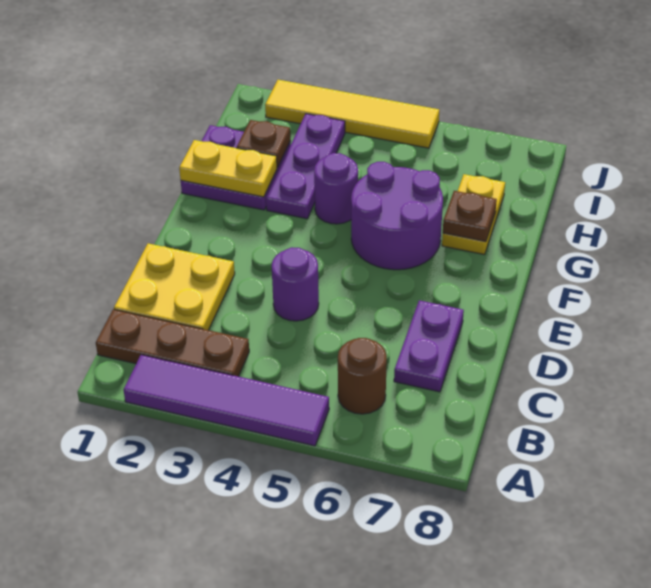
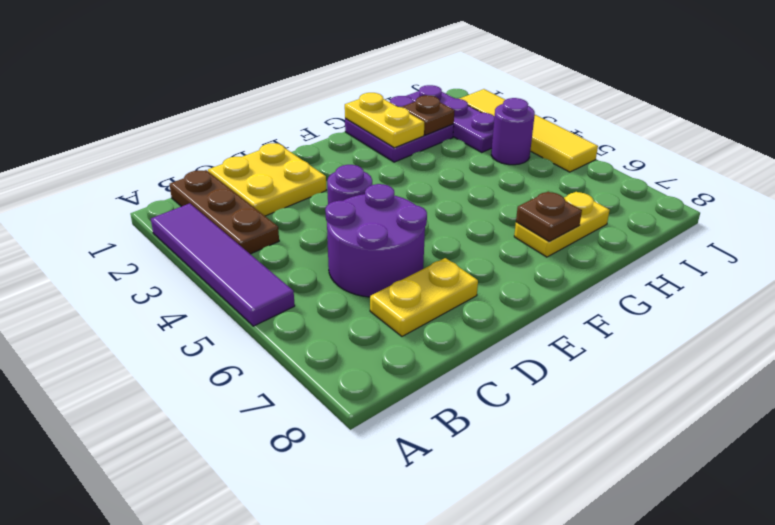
brown round brick B6 level 1 -> none
purple plate C7:D7 level 1 -> yellow plate C7:D7 level 1
purple round brick F5:G6 level 1 -> purple round brick C5:D6 level 1
purple plate G3:I3 level 1 -> purple plate I1:I3 level 1
purple round brick G4 level 1 -> purple round brick I4 level 1

